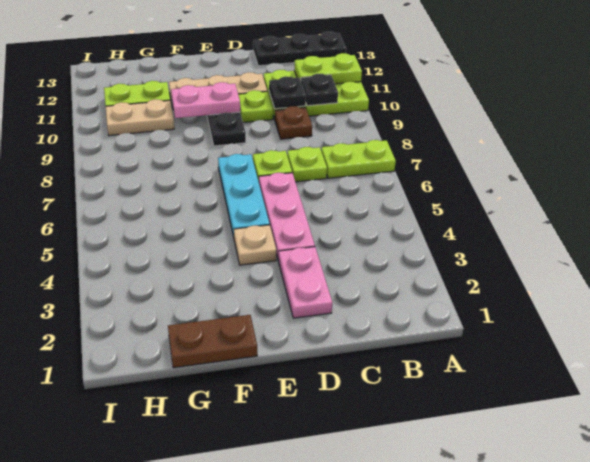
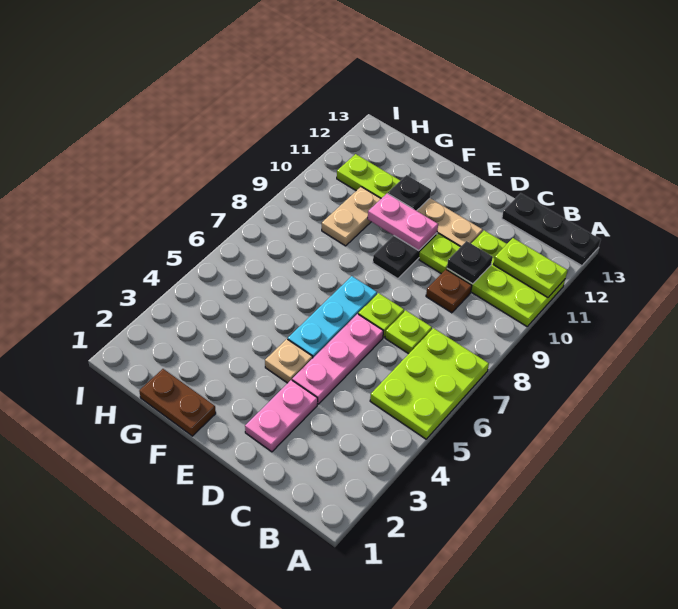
lime plate A7:B7 level 1 -> lime plate A5:B7 level 1
black plate B10 level 2 -> black plate F11 level 2
tan plate G10:H10 level 1 -> tan plate G9:G10 level 1

